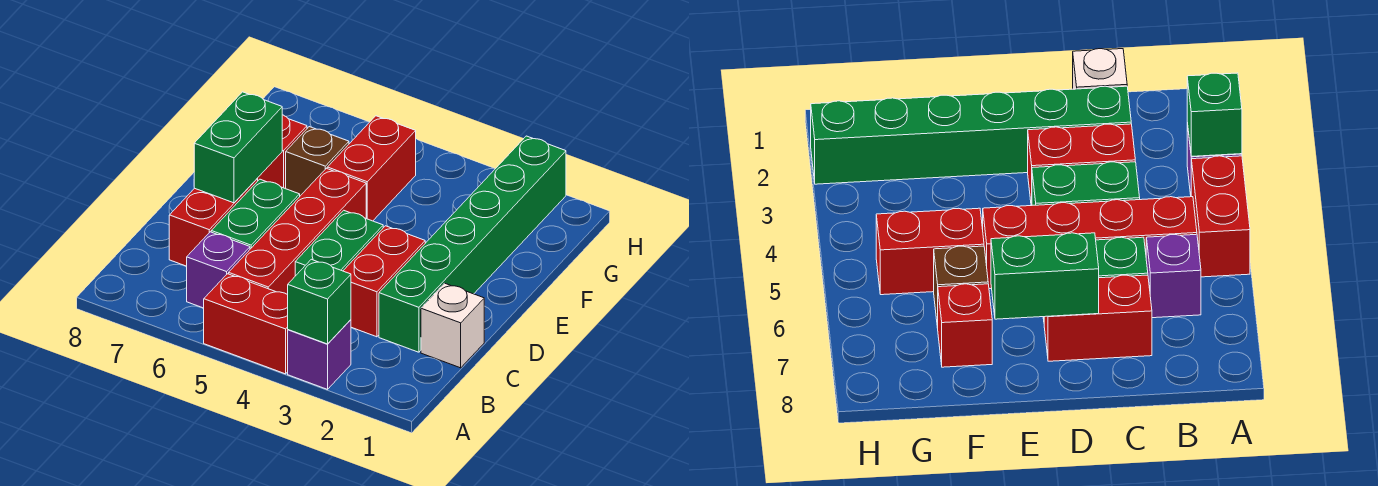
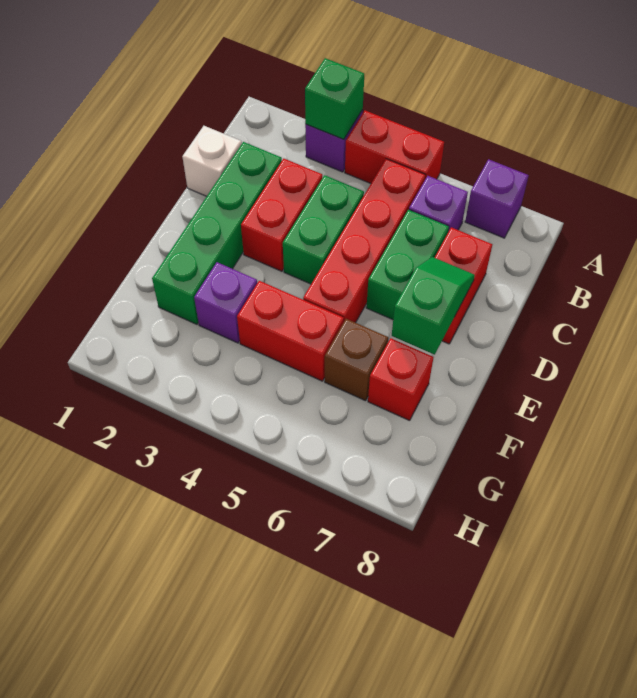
none -> purple brick A7 level 1
green brick C2:H2 level 1 -> green brick C2:F2 level 1
green brick D7:E7 level 2 -> green slope D7:E7 level 2 top E
none -> purple brick F3 level 1
red brick F5:G5 level 1 -> red brick F4:F5 level 1

